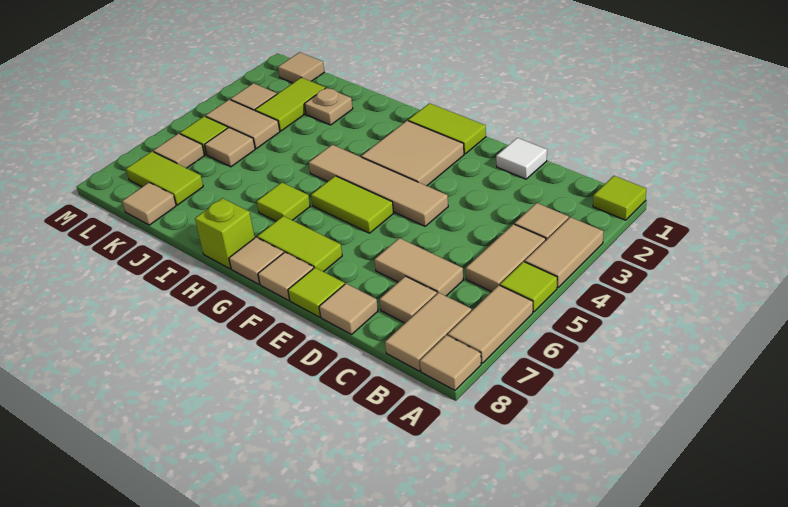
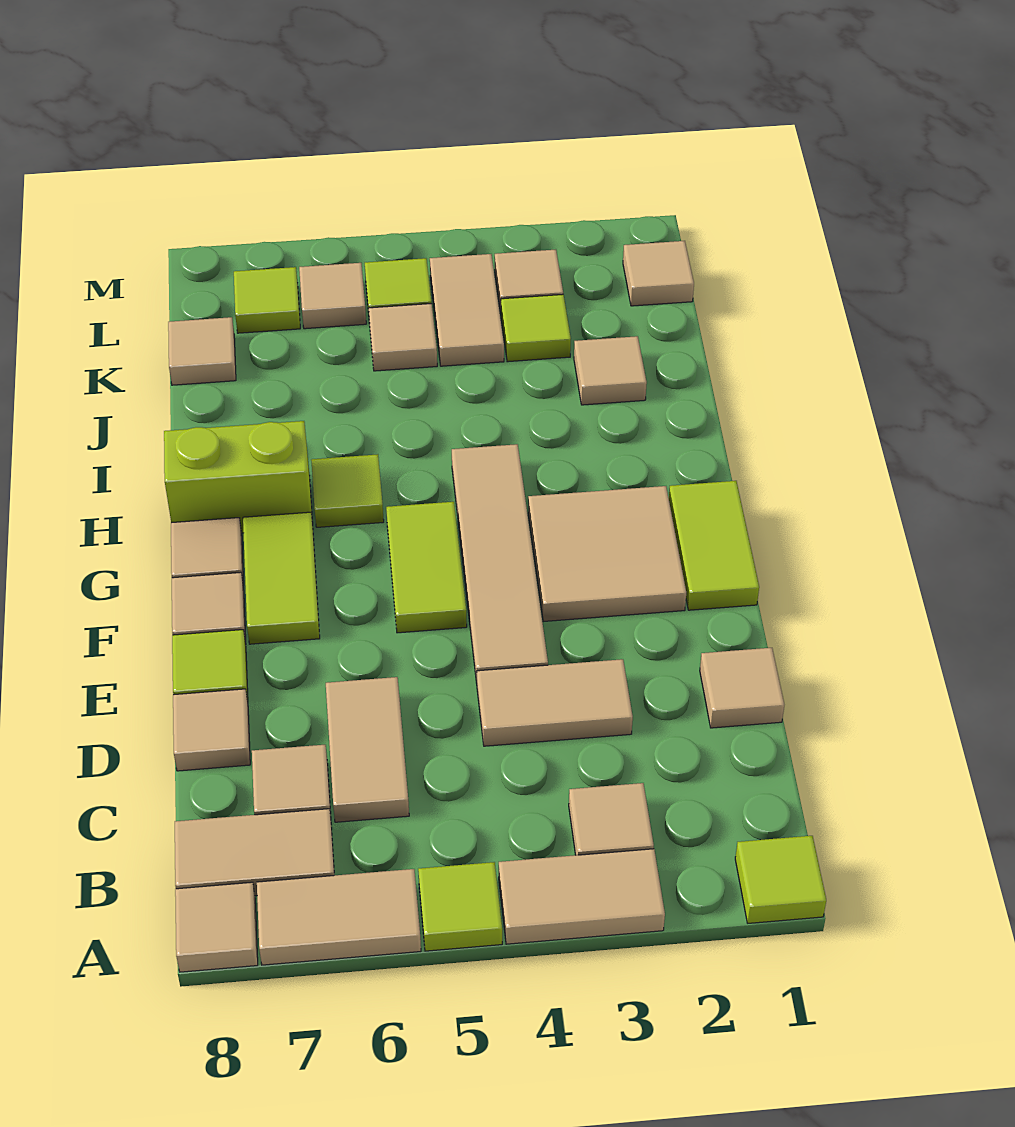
tan tile B4:B5 level 1 -> tan tile D3:D4 level 1
white tile D1 level 1 -> tan tile D1 level 1
lime brick H8 level 1 -> lime brick H7:H8 level 1
tan plate J2 level 1 -> tan tile J2 level 1
lime tile K2:K3 level 1 -> lime tile K3 level 1
lime tile K7:L7 level 1 -> lime tile L7 level 1

